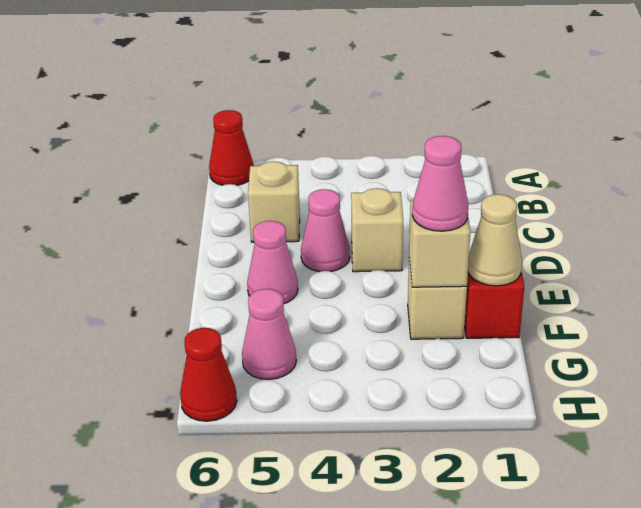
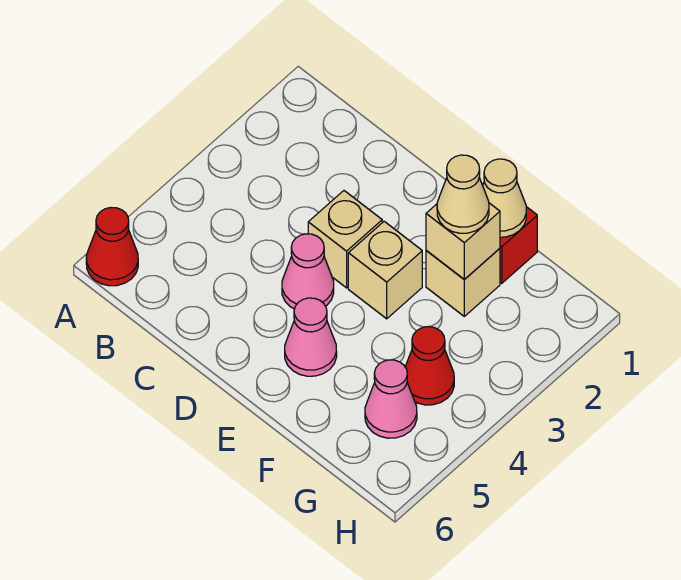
tan brick C5 level 1 -> tan brick E3 level 1
pink cone F2 level 3 -> tan cone F2 level 3
red cone H6 level 1 -> red cone G4 level 1

